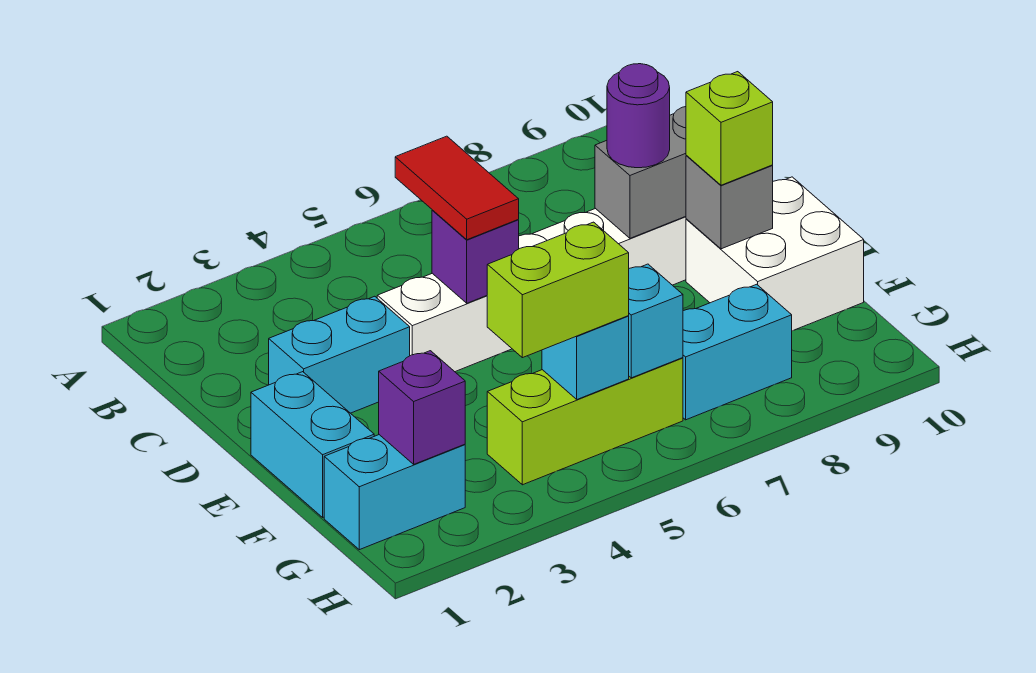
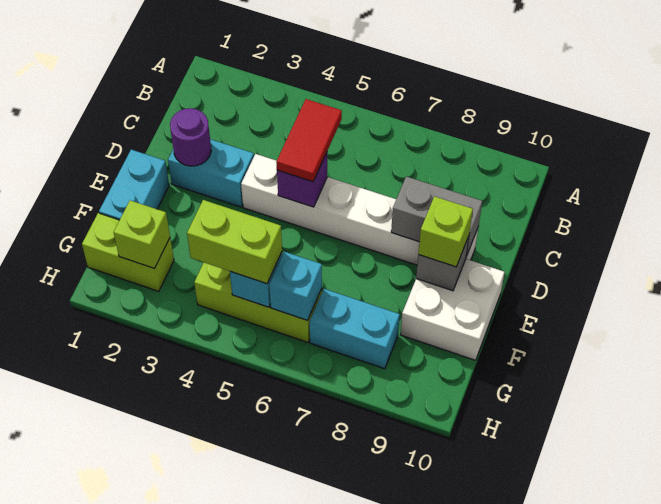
purple round brick D8 level 3 -> purple round brick D2 level 2
cyan brick G1:G2 level 1 -> lime brick G1:G2 level 1
purple brick G2 level 2 -> lime brick G2 level 2

